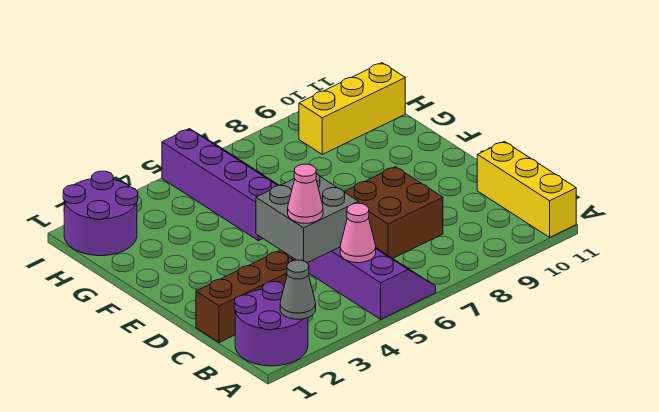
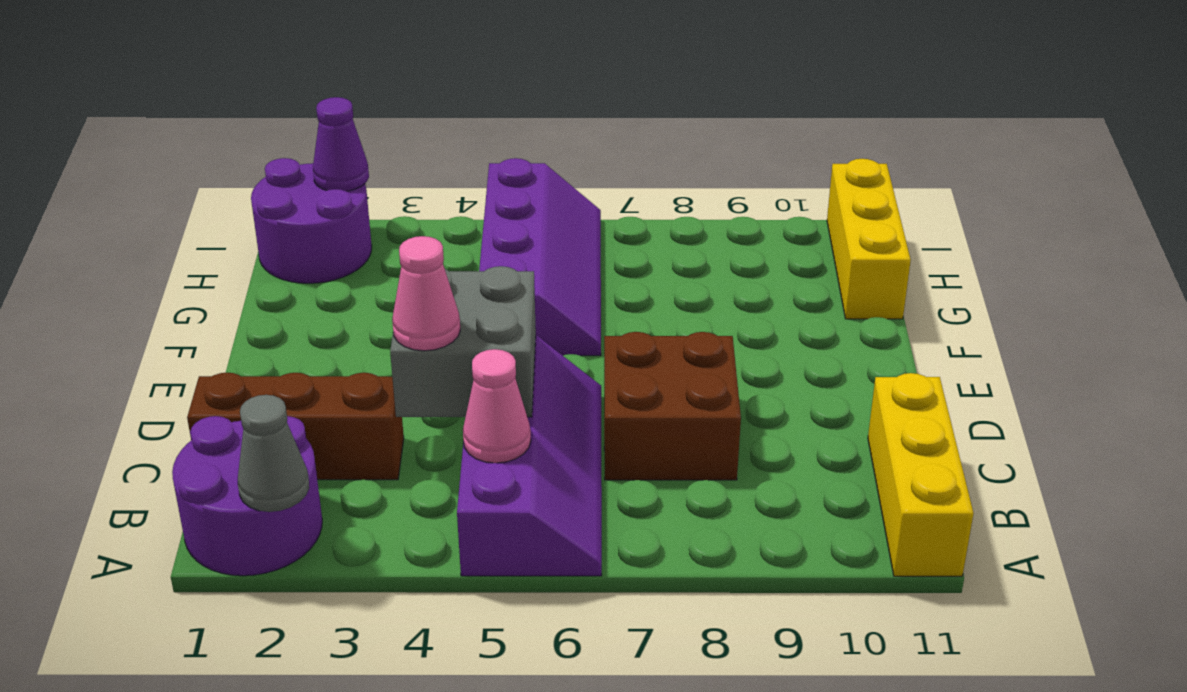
yellow brick H9:H11 level 1 -> yellow brick G11:I11 level 1
none -> purple cone I2 level 2

